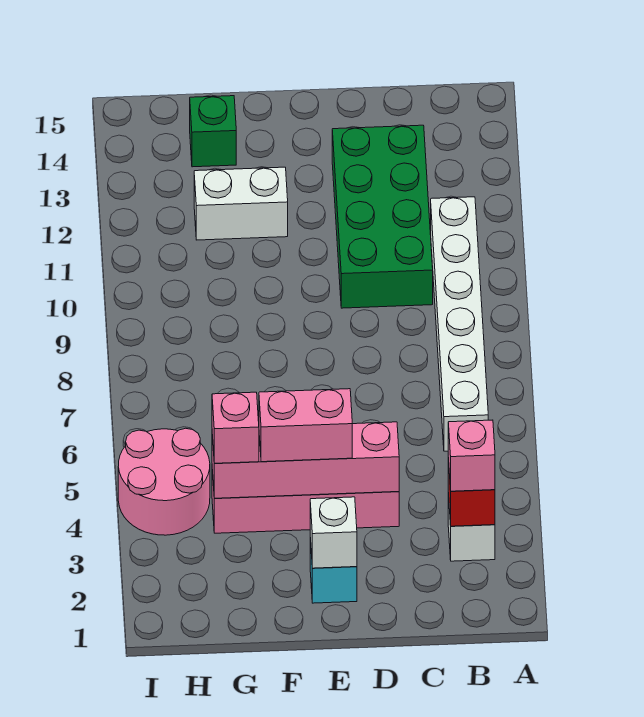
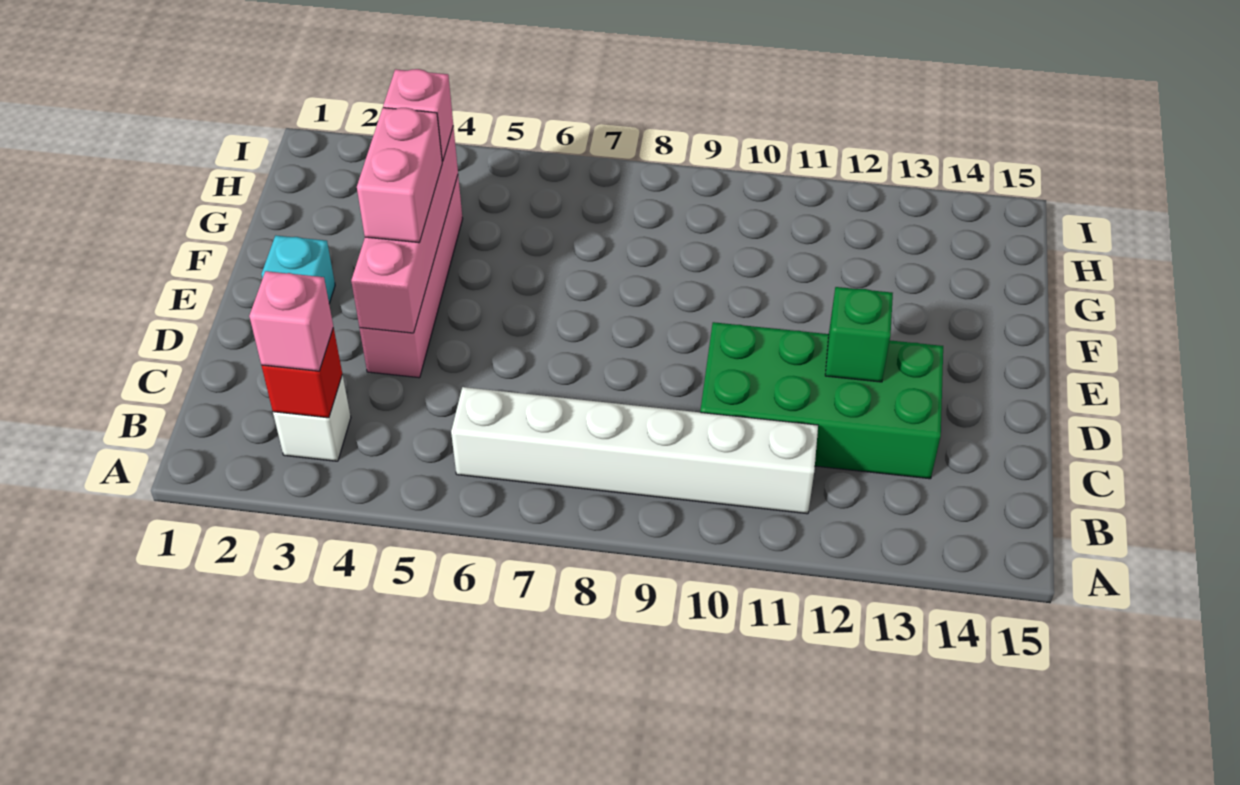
white brick E2 level 2 -> none
white brick F12:G12 level 1 -> none
green brick G14 level 1 -> green brick D12 level 2
pink round brick H4:I5 level 1 -> none

